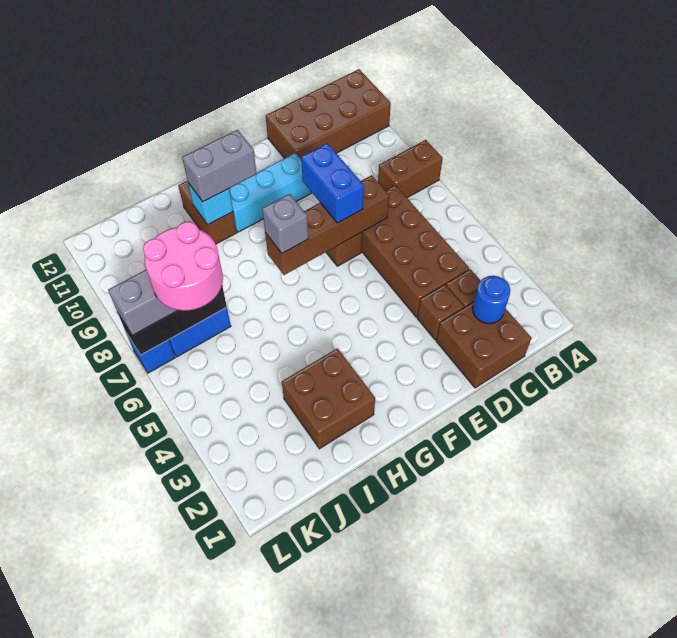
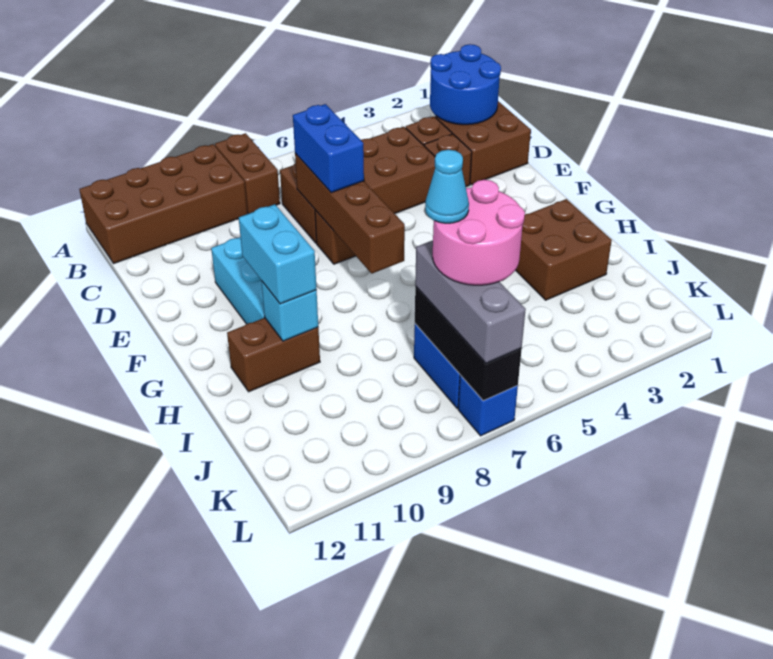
brown brick A11:D12 level 1 -> brown brick A9:B12 level 1
blue round brick C2 level 2 -> blue round brick B1:C2 level 2
blue brick E7:E8 level 3 -> blue brick D7:E7 level 3
grey brick G7 level 3 -> none
grey brick G10:H10 level 3 -> cyan brick G10:H10 level 3
none -> cyan cone J7 level 5

